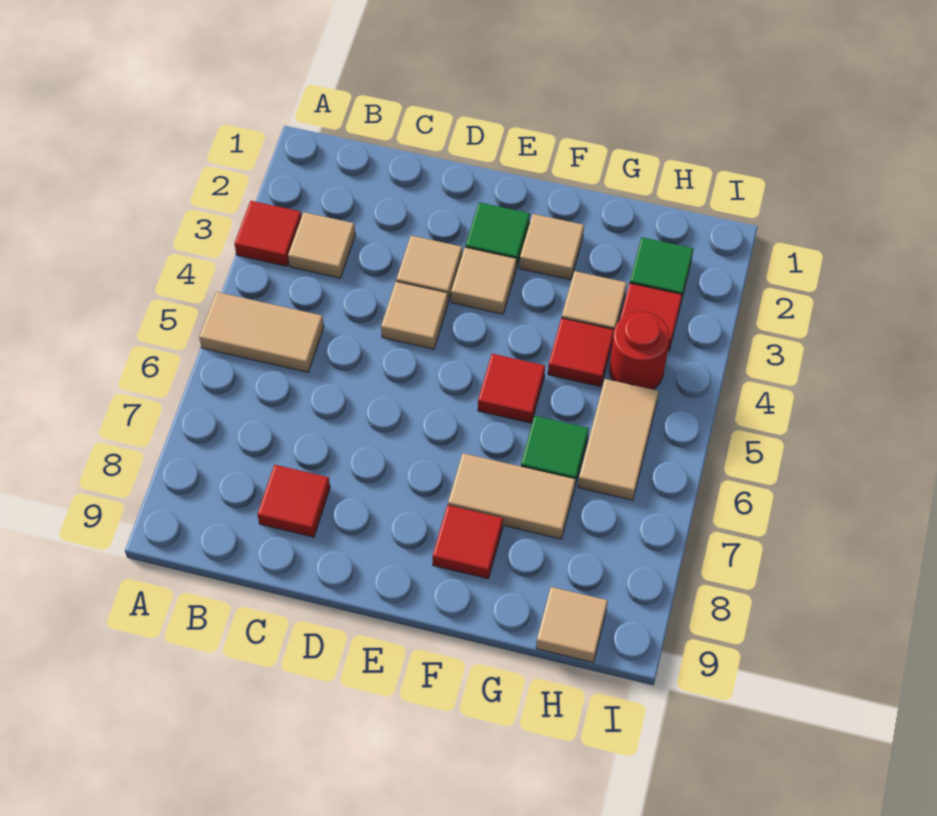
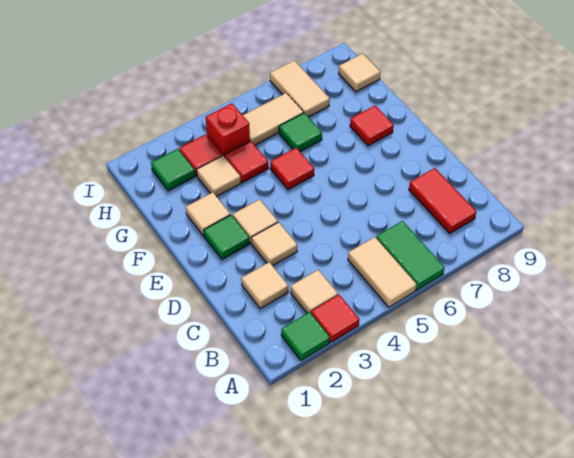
none -> green tile A2 level 1
none -> green tile A6:B6 level 1
red tile C8 level 1 -> red tile B8:C8 level 1
tan tile D4 level 1 -> tan tile C2 level 1
tan tile F7:G7 level 1 -> tan tile H7:I7 level 1
red round brick H4 level 1 -> red brick H4 level 1

